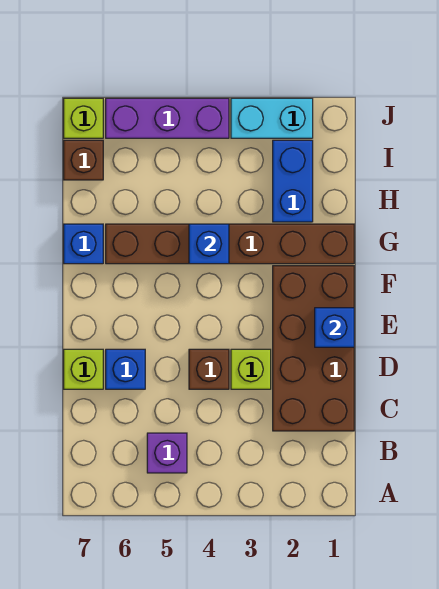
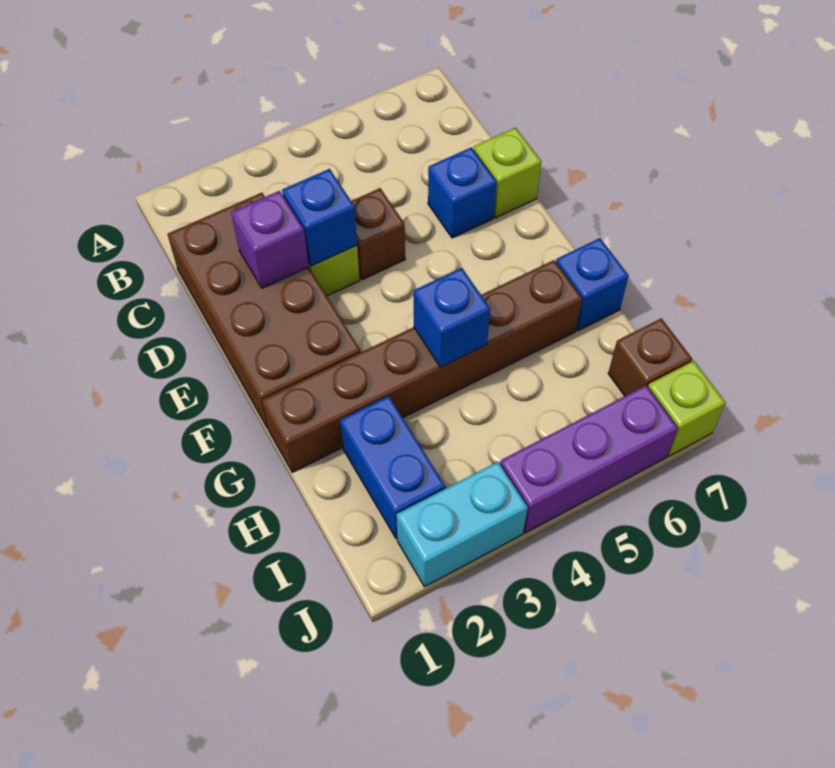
purple brick B5 level 1 -> purple brick D2 level 2
blue brick E1 level 2 -> blue brick D3 level 2

